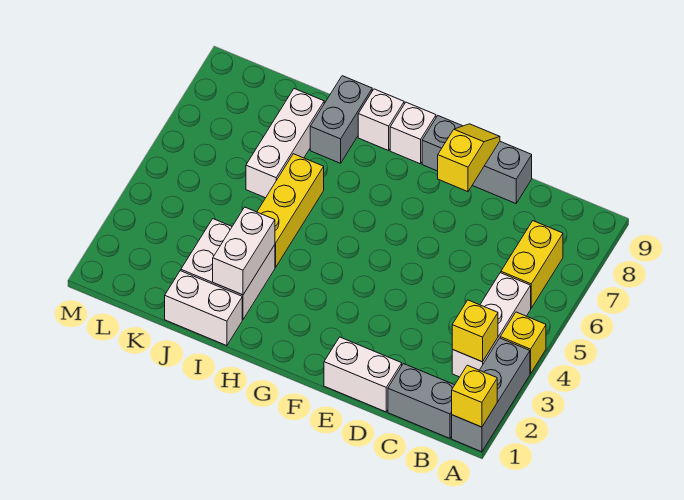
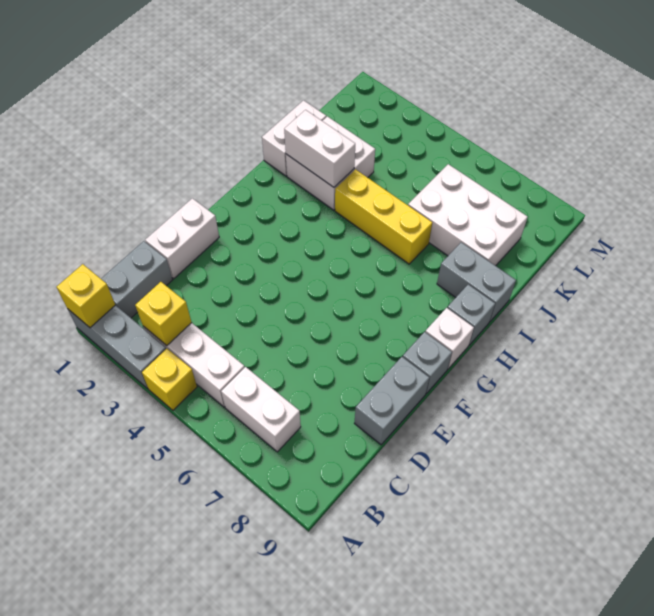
yellow brick B6:B7 level 1 -> white brick B6:B7 level 1
yellow slope E8:E9 level 2 top 8 -> none
white brick H9 level 1 -> grey brick H9 level 1
white brick J6:J8 level 1 -> white brick J6:K8 level 1

